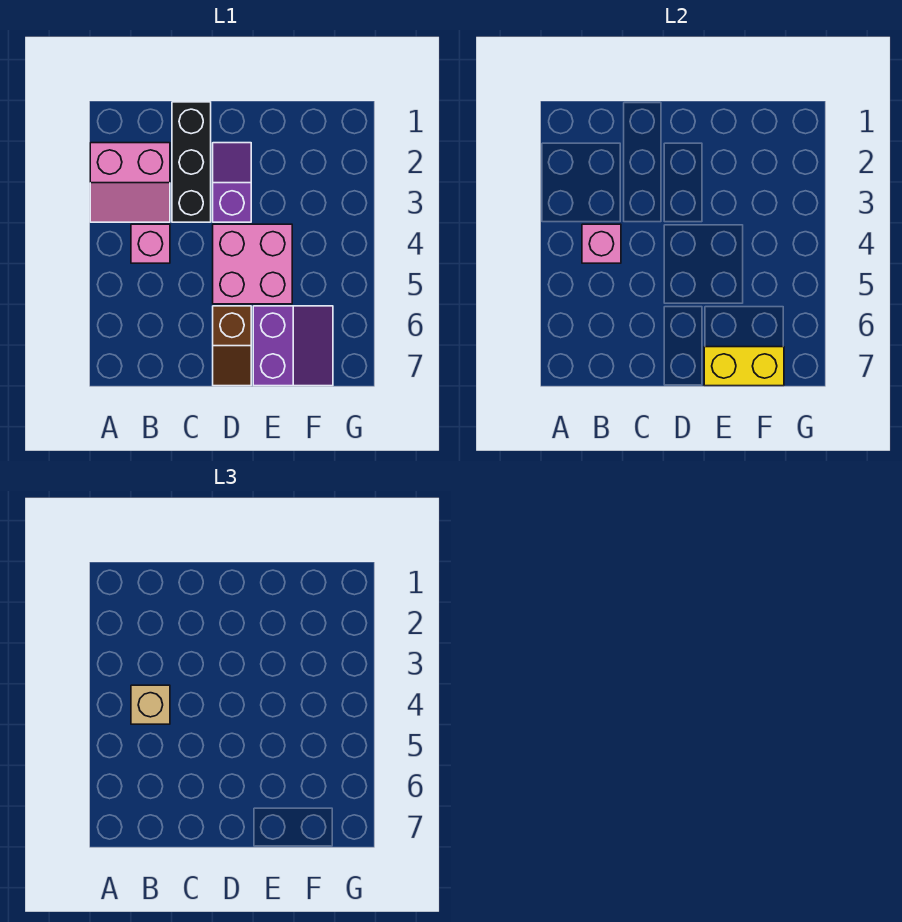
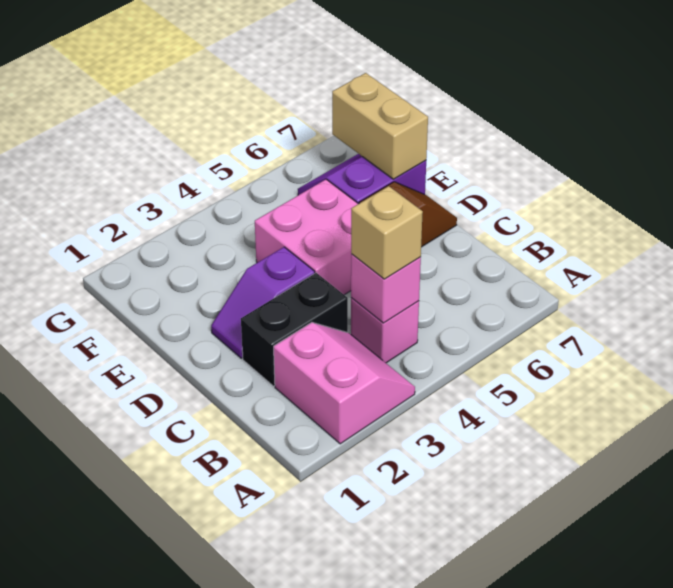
black brick C1:C3 level 1 -> black brick C2:C3 level 1
yellow brick E7:F7 level 2 -> tan brick E7:F7 level 2

